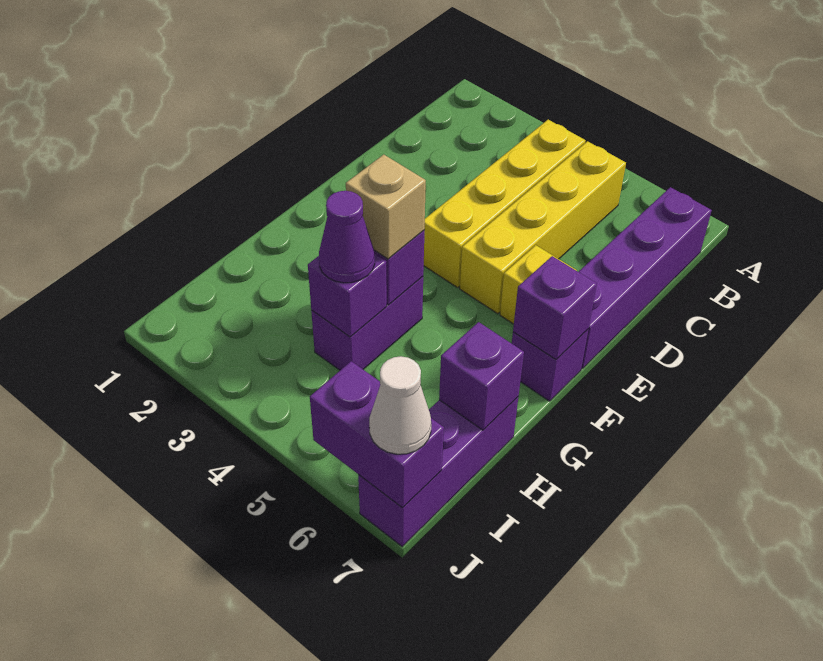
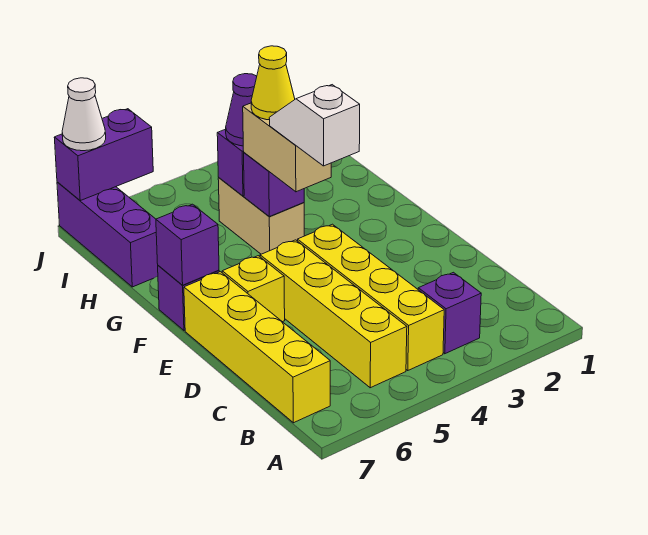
purple brick B7:E7 level 1 -> yellow brick B7:E7 level 1
none -> white slope E4:F4 level 4 top E
purple brick G4:H4 level 1 -> tan brick G4:H4 level 1
tan brick G4 level 3 -> tan brick F4:G4 level 3
none -> yellow cone G4 level 4
purple brick H7 level 2 -> purple brick B3 level 1

